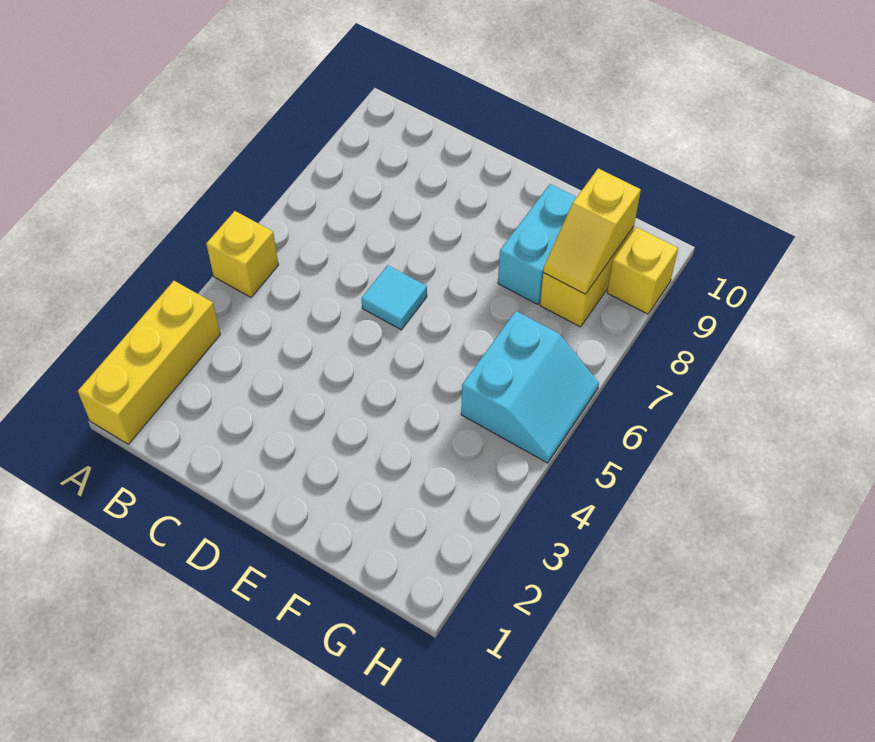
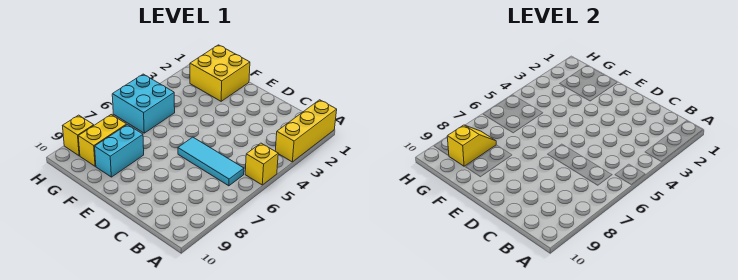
cyan tile D6 level 1 -> cyan tile B6:D6 level 1
none -> yellow brick F1:G2 level 1
cyan slope G5:H6 level 1 top G -> cyan brick G5:H6 level 1

